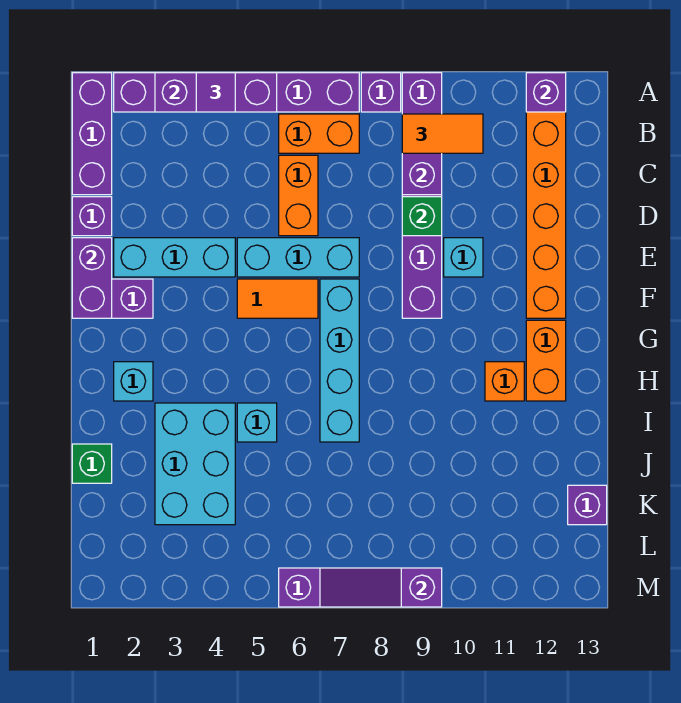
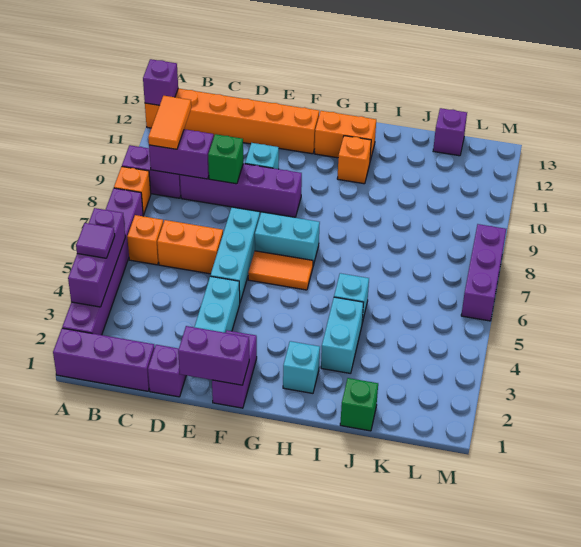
purple brick A8 level 1 -> orange brick A8 level 1
orange brick B6:B7 level 1 -> orange brick B6 level 1
orange tile F5:F6 level 1 -> orange tile F6:G6 level 1
cyan brick F7:I7 level 1 -> cyan brick F7:G7 level 1
cyan brick I3:K4 level 1 -> cyan brick I3:I4 level 1
purple slope M7:M9 level 2 top 9 -> none

